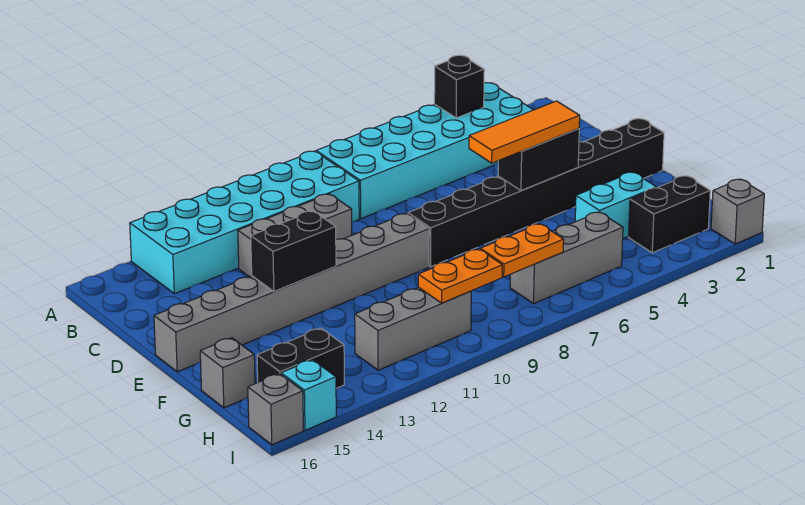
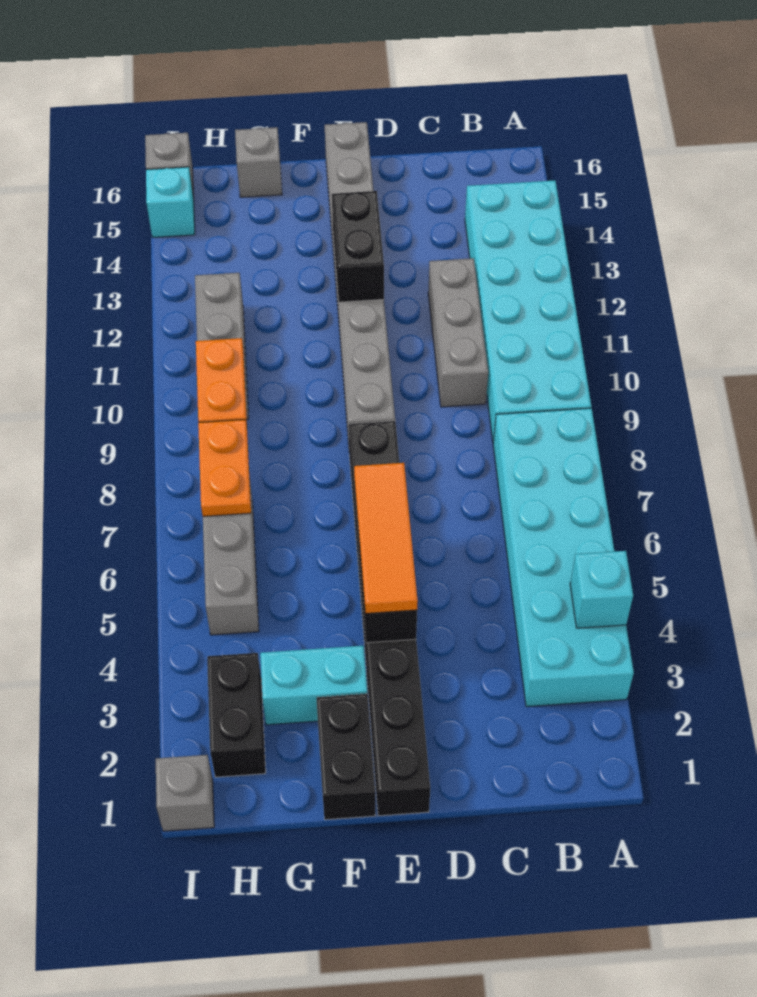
black brick A4 level 2 -> cyan brick A4 level 2
cyan brick G3:G4 level 1 -> cyan brick F3:G3 level 1
black brick H14:H15 level 1 -> black brick F1:F2 level 1

